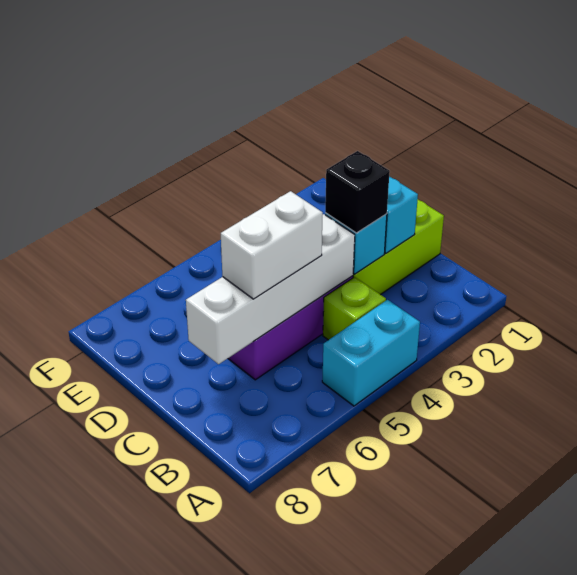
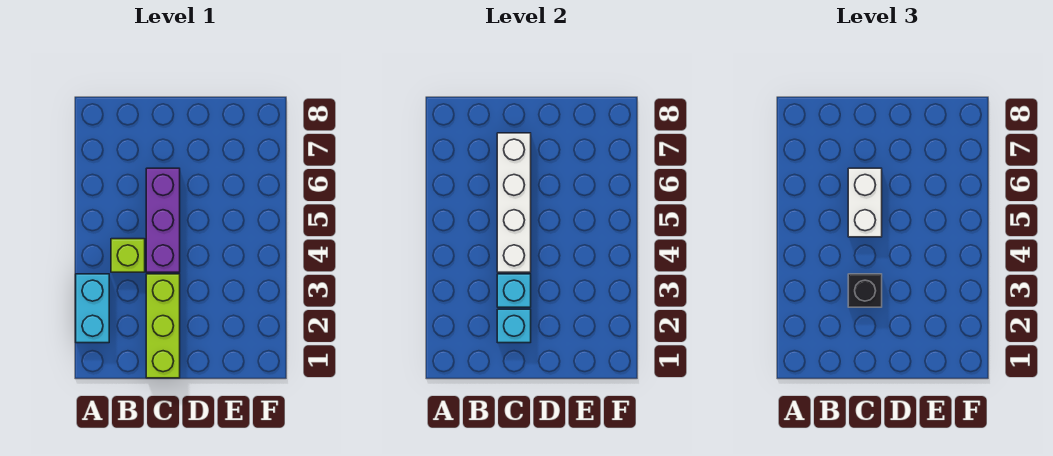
cyan brick A4:A5 level 1 -> cyan brick A2:A3 level 1

